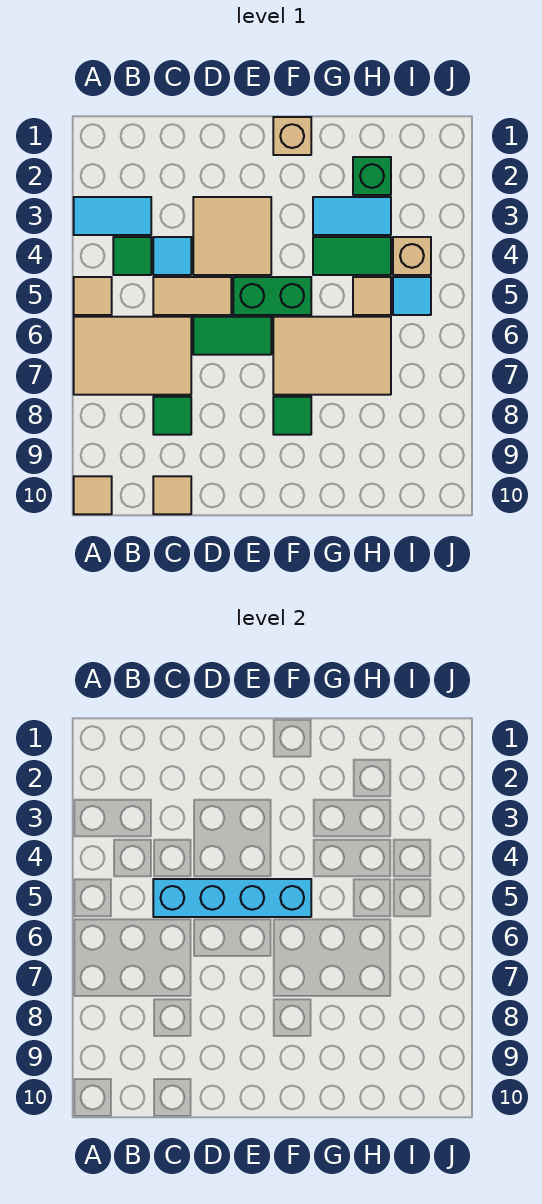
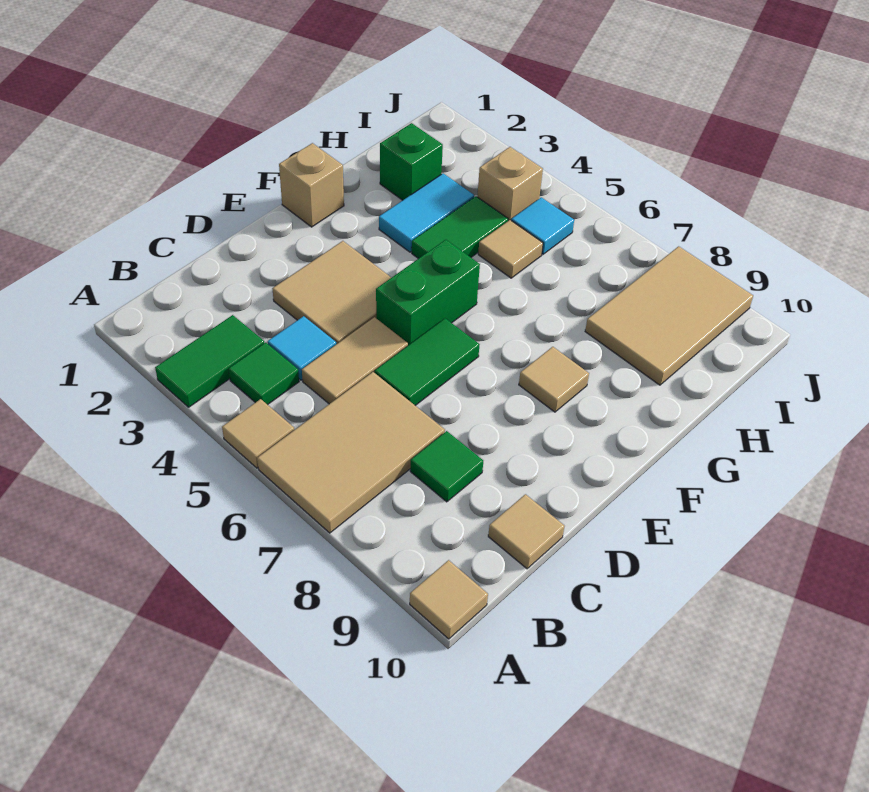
cyan tile A3:B3 level 1 -> green tile A3:B3 level 1
cyan brick C5:F5 level 2 -> none
tan tile F6:H7 level 1 -> tan tile H8:J9 level 1
green tile F8 level 1 -> tan tile F8 level 1

